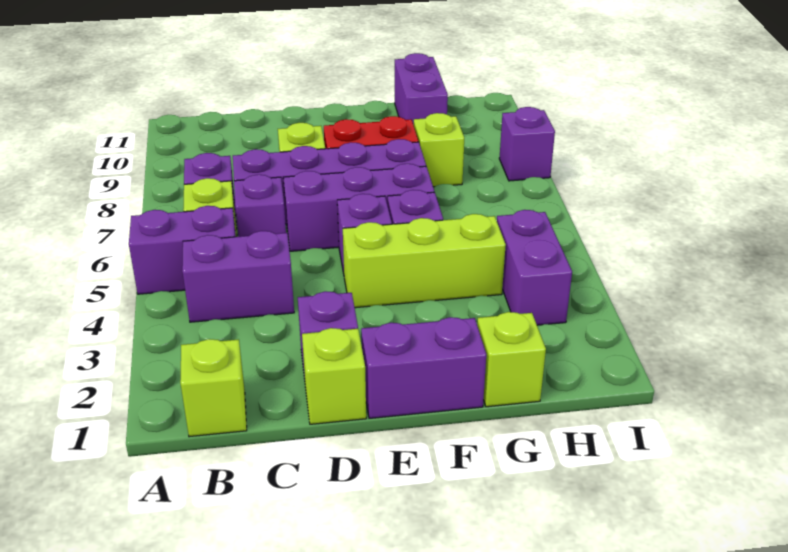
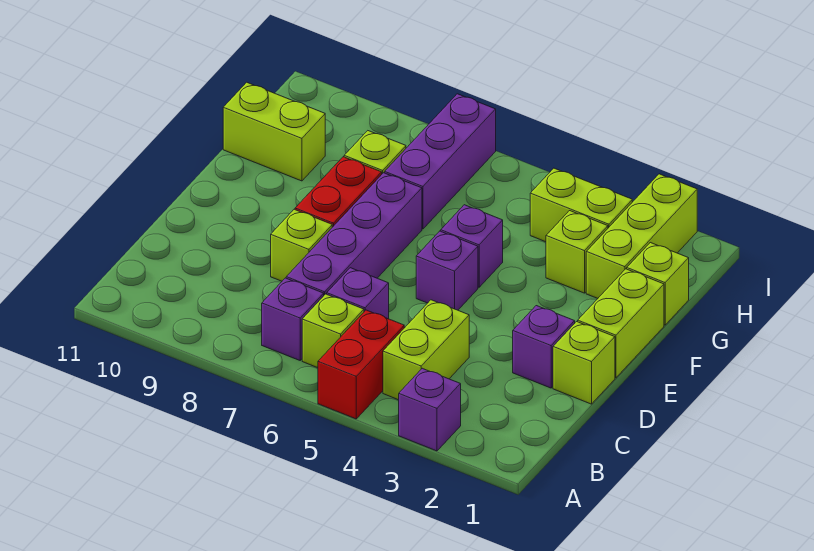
purple brick A5:B5 level 1 -> red brick A5:B5 level 1
lime brick B1 level 1 -> lime brick G3 level 1
purple brick B4:C4 level 1 -> lime brick B4:C4 level 1
purple brick D6:F6 level 1 -> purple brick G7:I7 level 1
purple brick E1:F1 level 1 -> lime brick E1:F1 level 1
lime brick E4:G4 level 1 -> lime brick G2:I2 level 1
purple brick G10:G11 level 1 -> lime brick G10:G11 level 1
purple brick H3:H4 level 1 -> lime brick H3:H4 level 1
purple brick I8 level 1 -> purple brick A3 level 1

